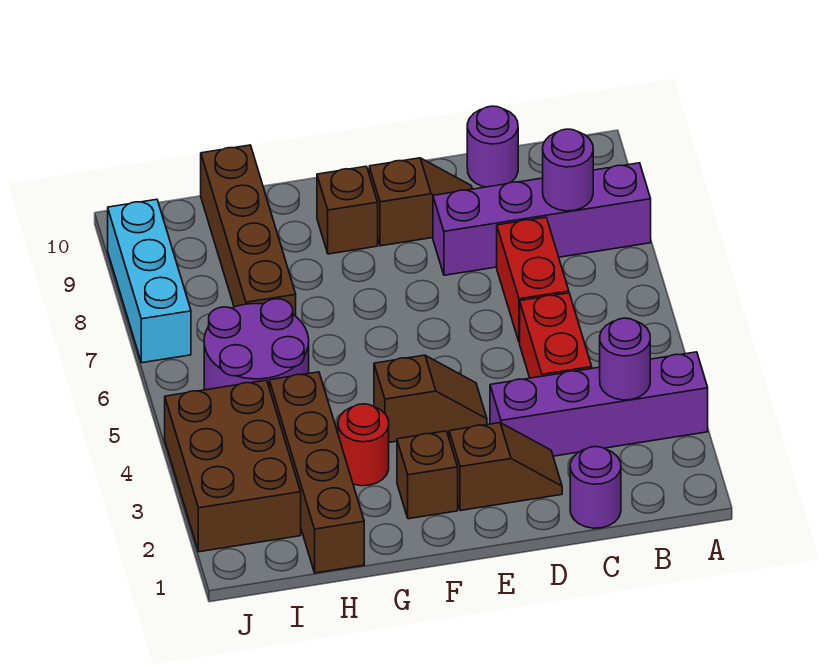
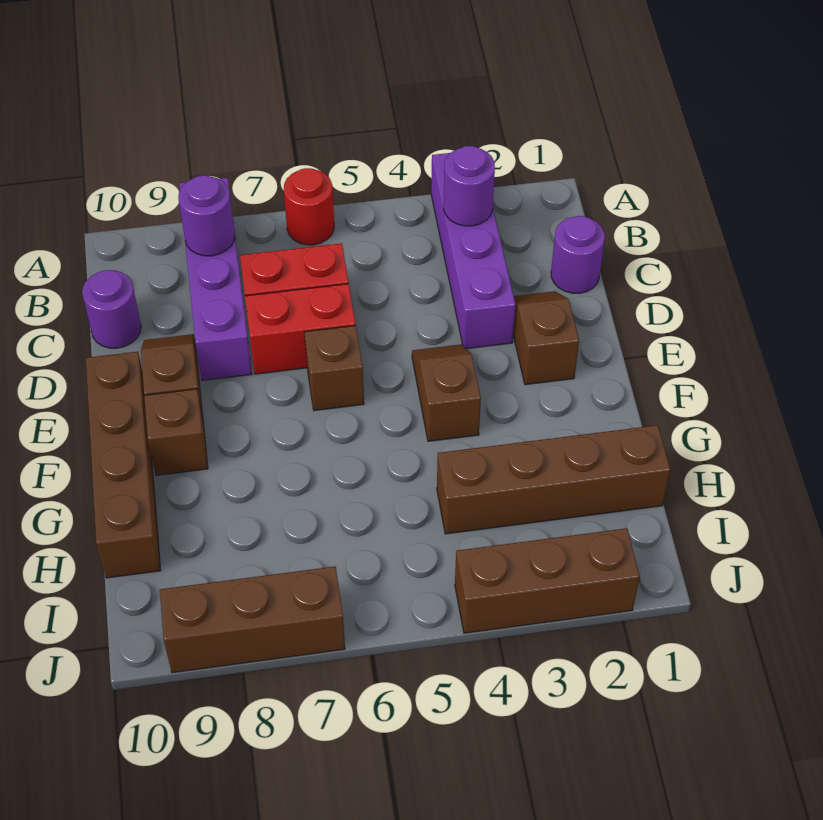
red brick C4:C5 level 1 -> red brick D6:D7 level 1
brown brick F2 level 1 -> brown brick E6 level 1
red round brick G3 level 1 -> red round brick A6 level 1
purple round brick H5:I6 level 1 -> none
brown brick H7:H10 level 1 -> brown brick E10:H10 level 1
brown brick I2:J4 level 1 -> brown brick J2:J4 level 1
cyan brick J7:J9 level 1 -> brown brick J7:J9 level 1

